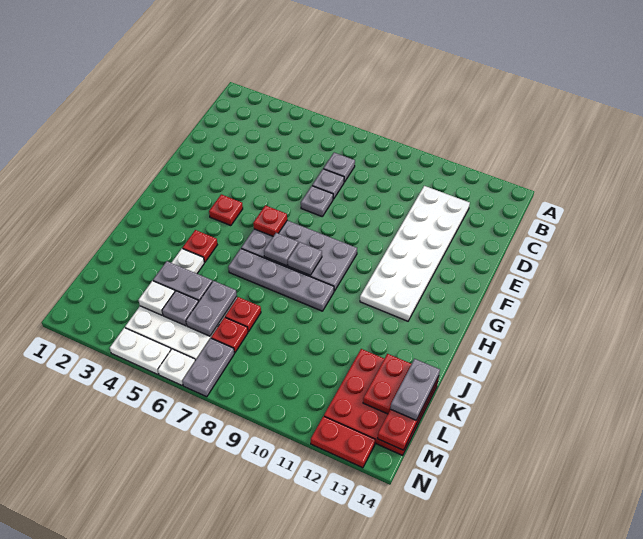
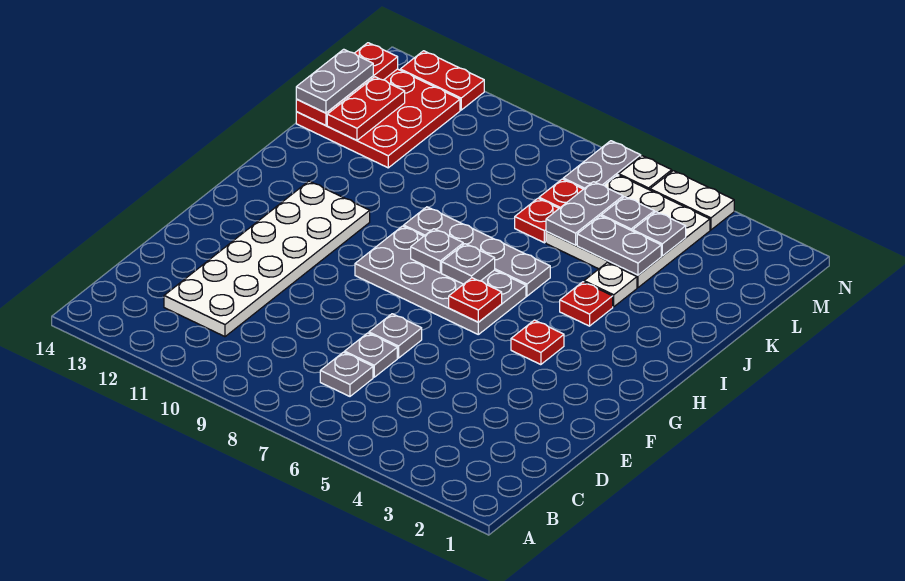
white plate L4 level 2 -> grey plate L4 level 2

